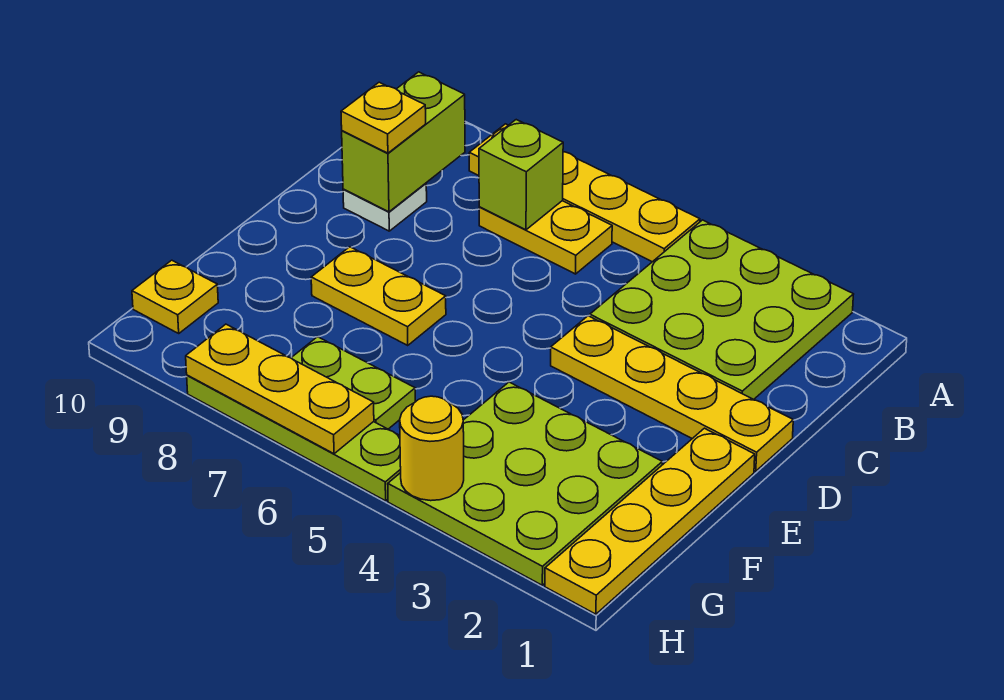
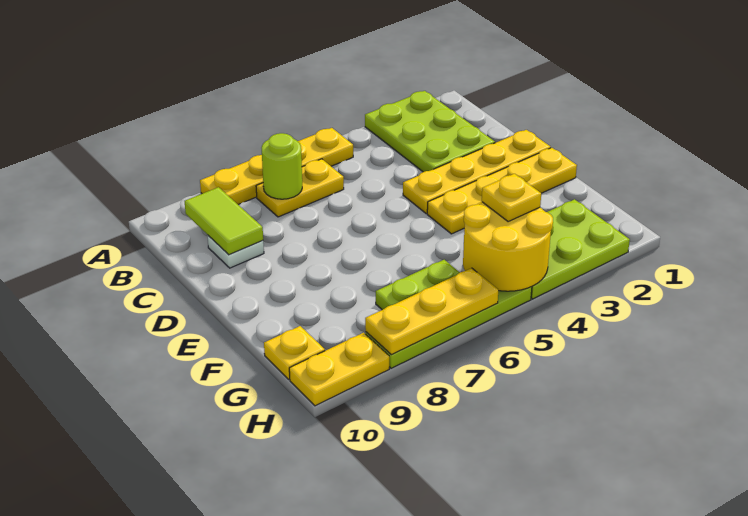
lime plate A2:C4 level 1 -> lime plate A2:C3 level 1
lime brick B7 level 2 -> lime round brick B7 level 2
lime brick B9:C9 level 2 -> lime tile B9:C9 level 2
yellow plate C9 level 3 -> yellow plate G4 level 3
yellow plate E1:H1 level 1 -> yellow plate E1:E4 level 1
yellow plate E7:E8 level 1 -> yellow plate H9:H10 level 1
lime plate F2:H4 level 1 -> lime plate G2:H4 level 1
yellow round brick H4 level 2 -> yellow round brick G4:H5 level 2

